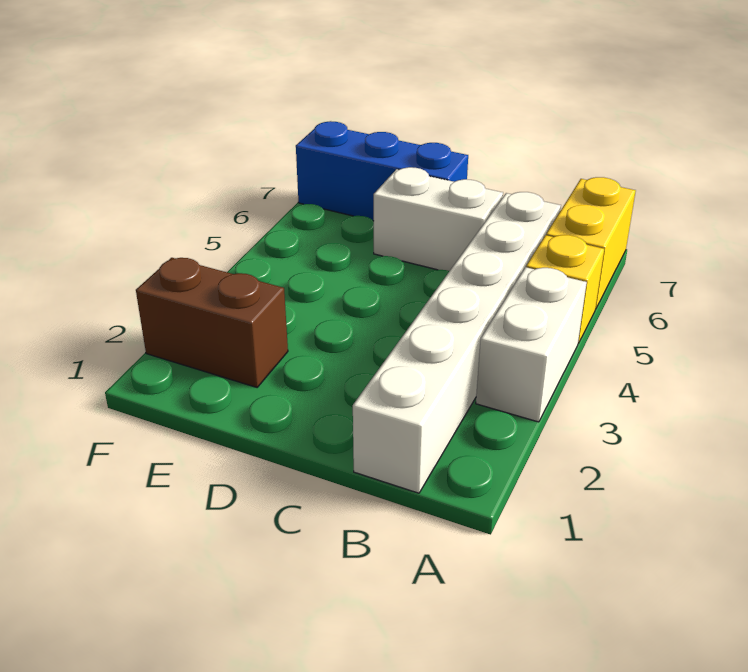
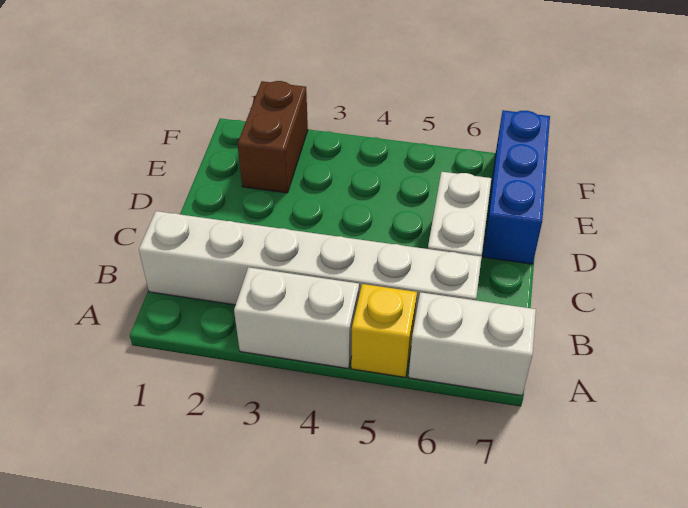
yellow brick A6:A7 level 1 -> white brick A6:A7 level 1

